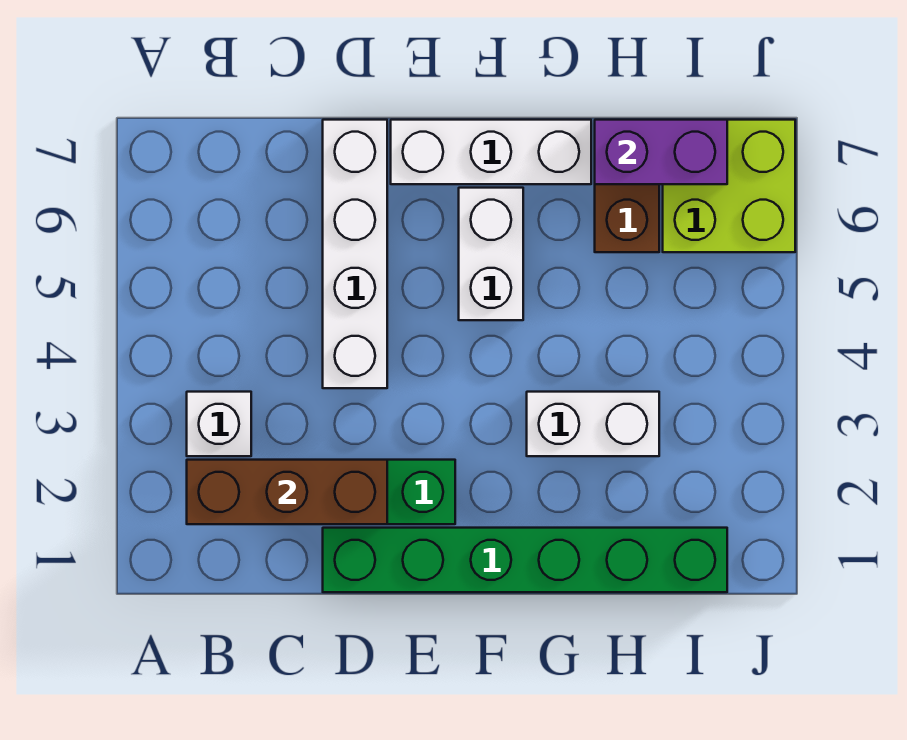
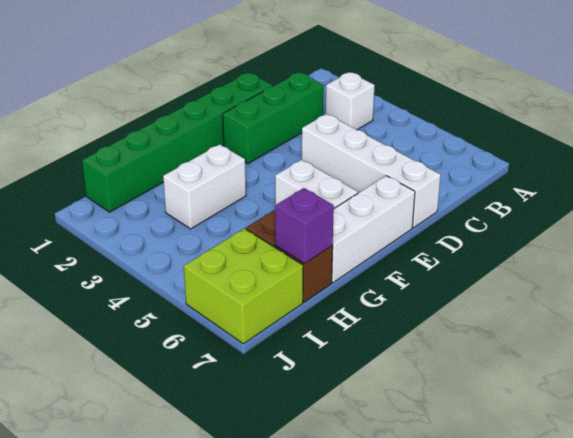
brown brick B2:D2 level 2 -> none
purple brick H7:I7 level 2 -> purple brick H7 level 2

